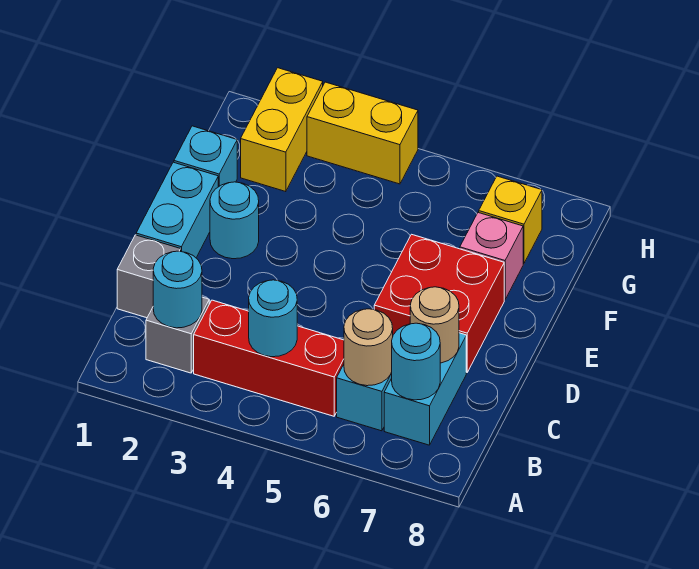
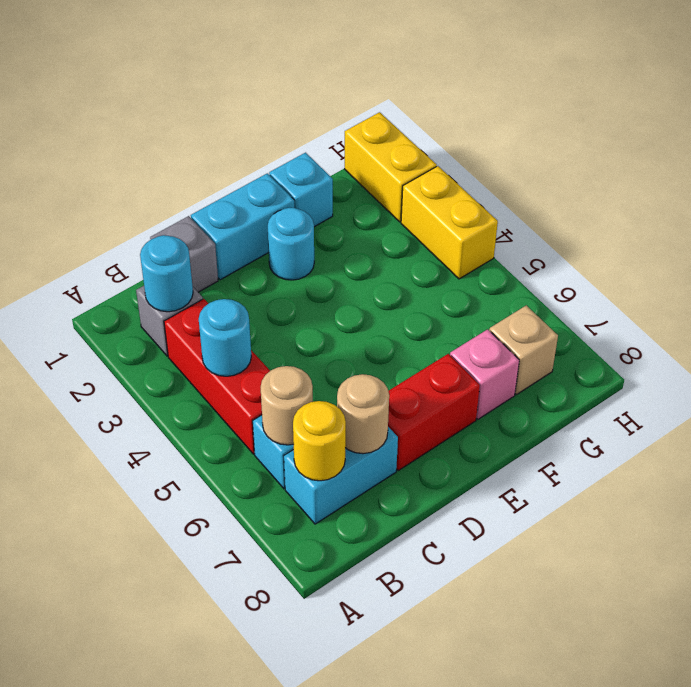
cyan round brick B7 level 2 -> yellow round brick B7 level 2
red brick D6:E7 level 1 -> red brick D7:E7 level 1
yellow brick G2:H2 level 1 -> yellow brick H1:H2 level 1
yellow brick G7 level 1 -> tan brick G7 level 1

